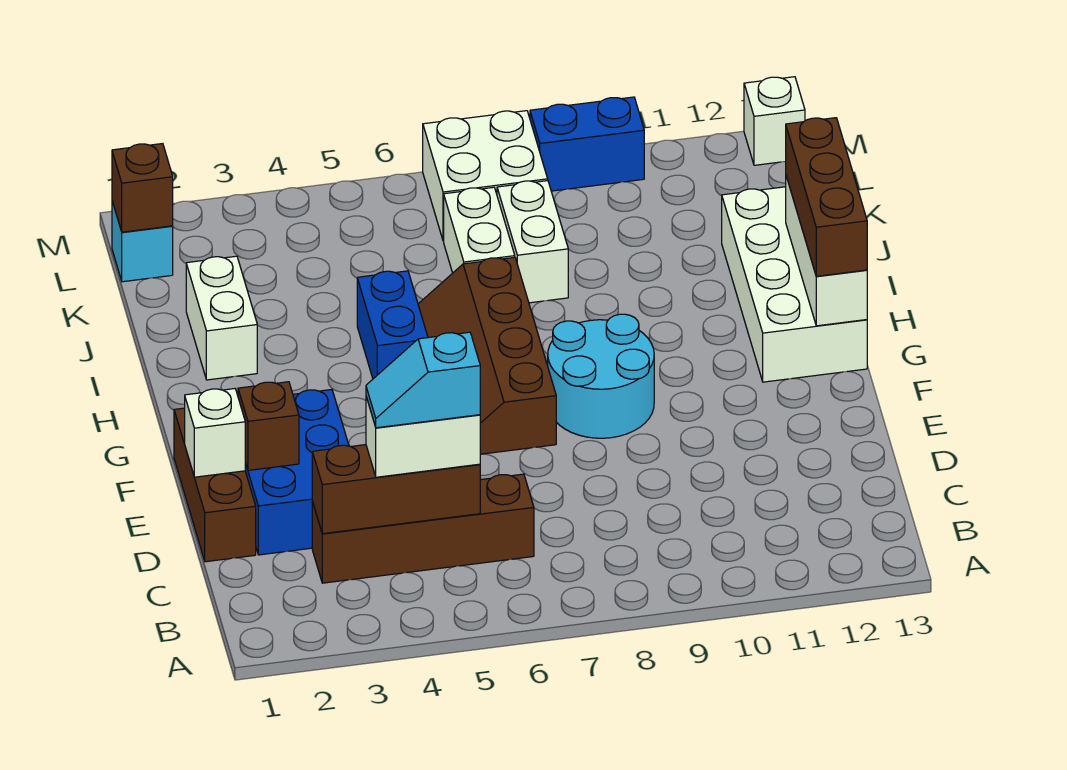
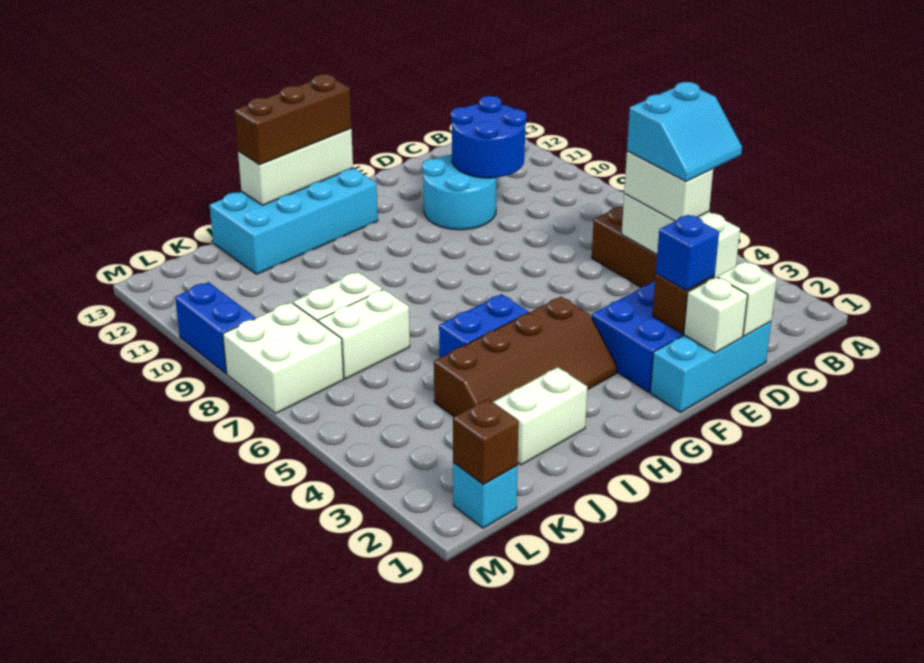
brown brick C3:C5 level 2 -> white brick C3:C5 level 2
cyan slope C4:C5 level 4 top 5 -> cyan slope B4:C5 level 4 top 5
none -> blue round brick C10:D11 level 2
brown brick D1:F1 level 1 -> cyan brick D1:F1 level 1
none -> blue brick E2 level 3
brown slope F6:I7 level 1 top 7 -> brown slope G3:J4 level 1 top 4
cyan round brick F8:G9 level 1 -> cyan round brick D10:E11 level 1
white brick G12:J13 level 1 -> cyan brick G12:J13 level 1
white brick M13 level 1 -> white brick D1 level 2

